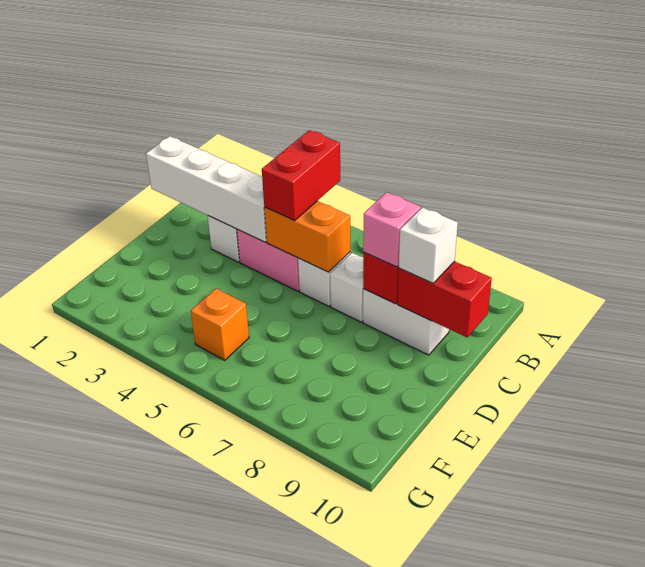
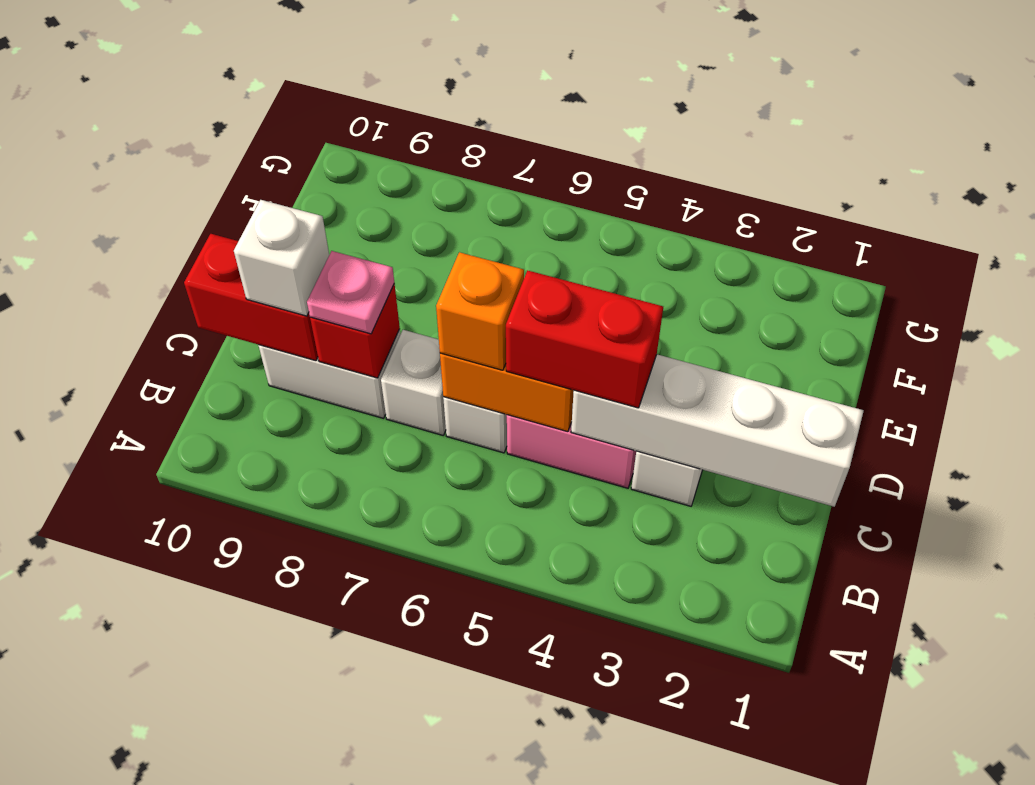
red brick B5:C5 level 3 -> red brick C4:C5 level 3
pink brick C8 level 3 -> pink plate C8 level 3
orange brick F5 level 1 -> orange brick C6 level 3

